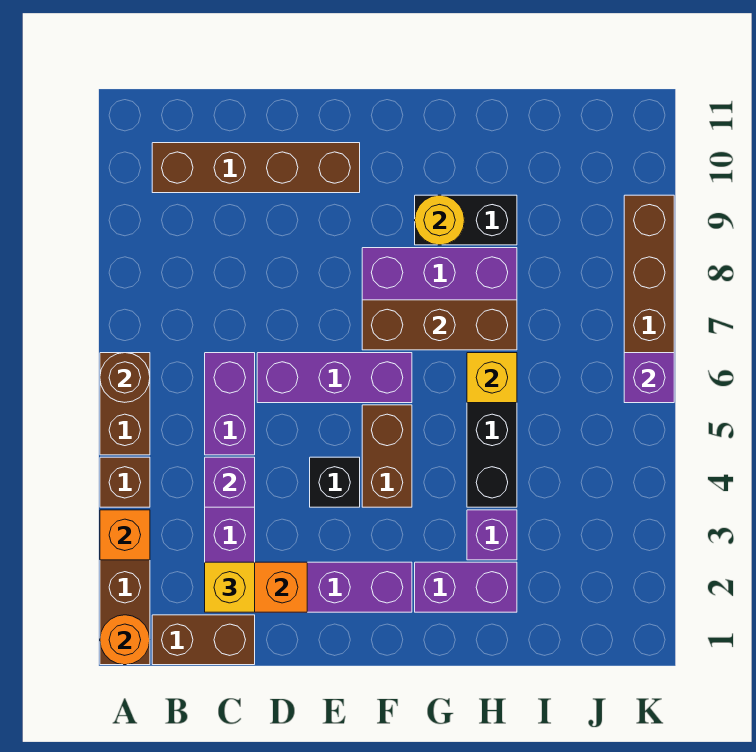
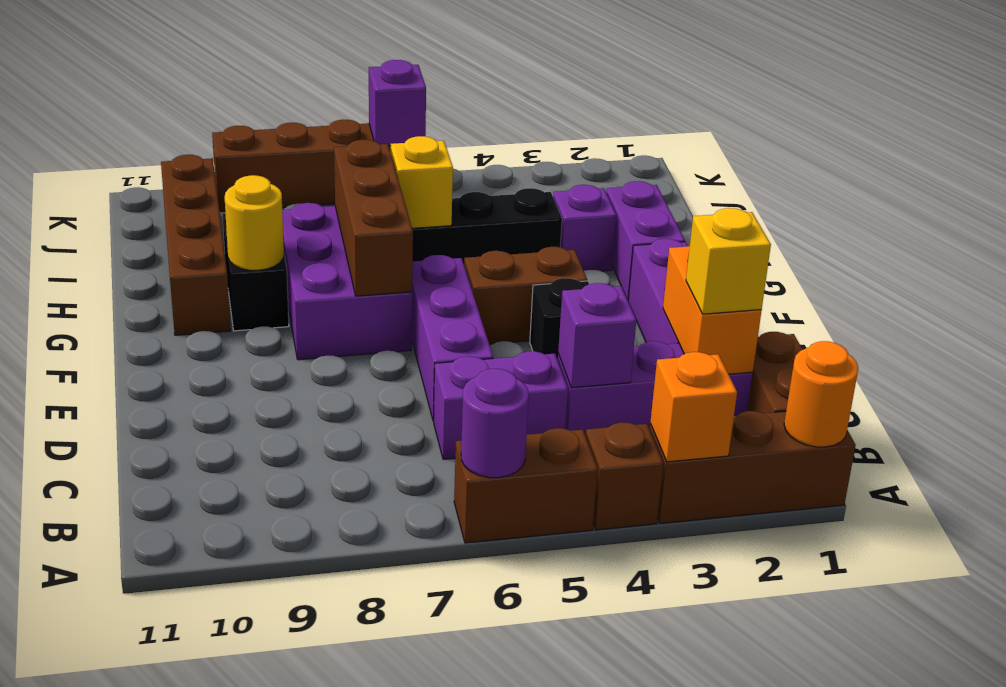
brown round brick A6 level 2 -> purple round brick A6 level 2
brown brick B10:E10 level 1 -> brown brick G10:J10 level 1

